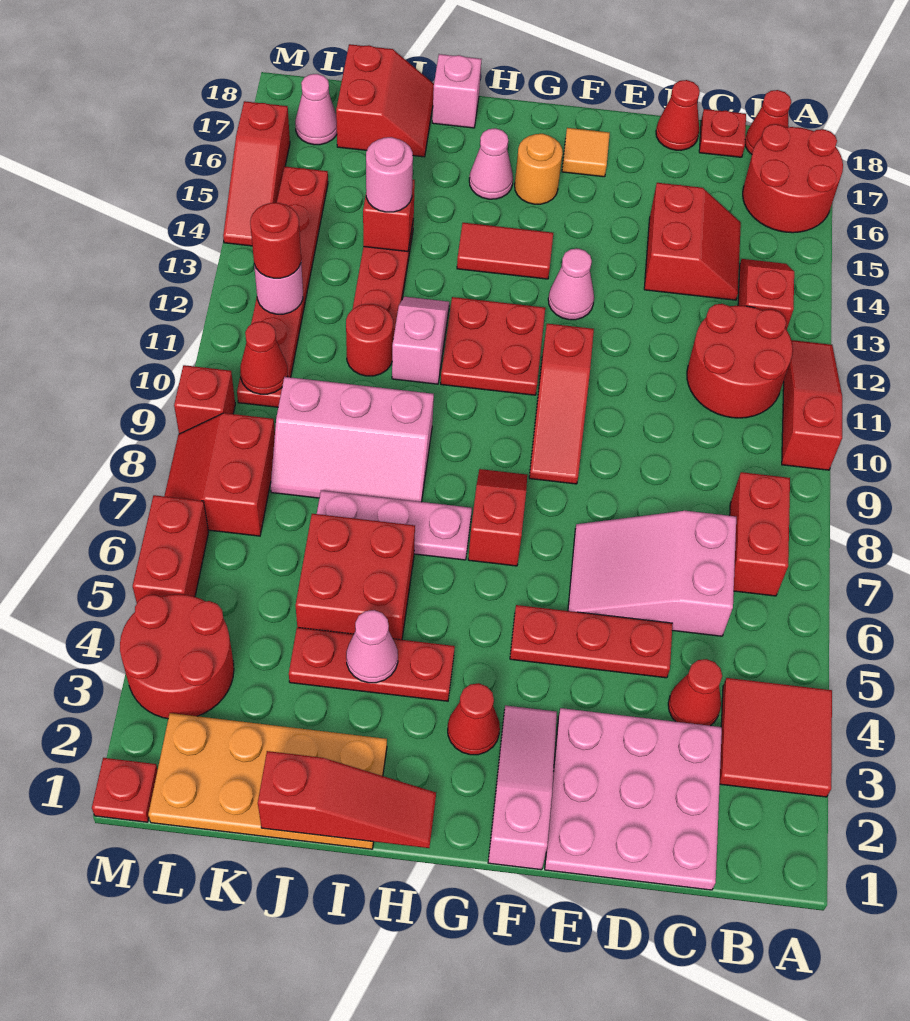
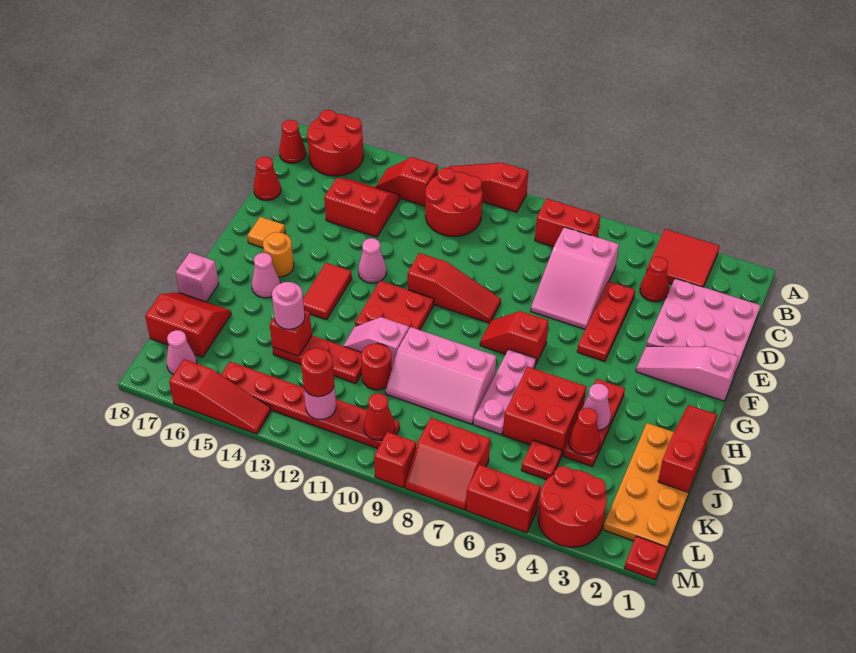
red plate C18 level 1 -> red plate K5 level 1
red cone G3 level 1 -> red cone J4 level 2
pink slope I8:K9 level 1 top 9 -> pink slope I8:J10 level 1 top I

